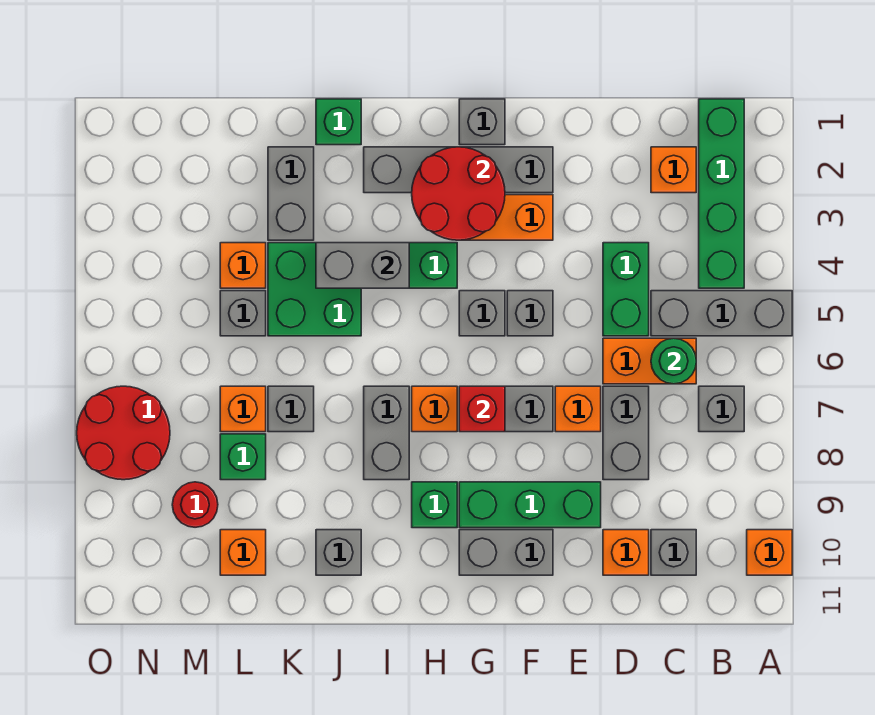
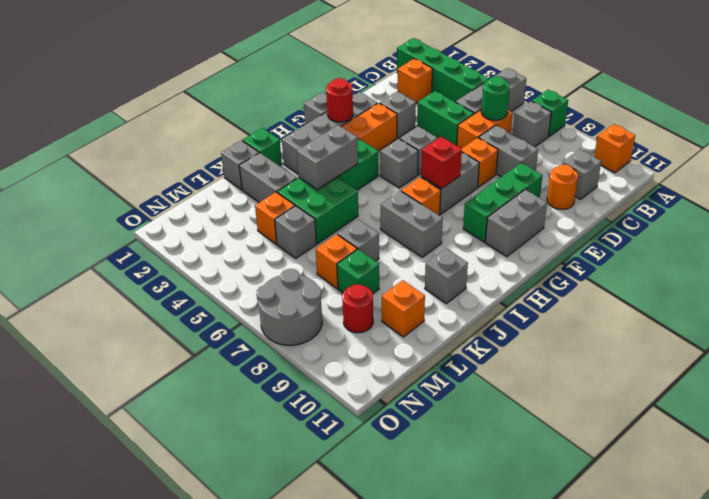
orange brick D10 level 1 -> orange round brick D10 level 1
none -> grey brick E3 level 1
red round brick G2:H3 level 2 -> red round brick G2 level 2
green brick H9 level 1 -> green brick A7 level 1
none -> grey brick K1 level 1
red round brick N7:O8 level 1 -> grey round brick N7:O8 level 1

